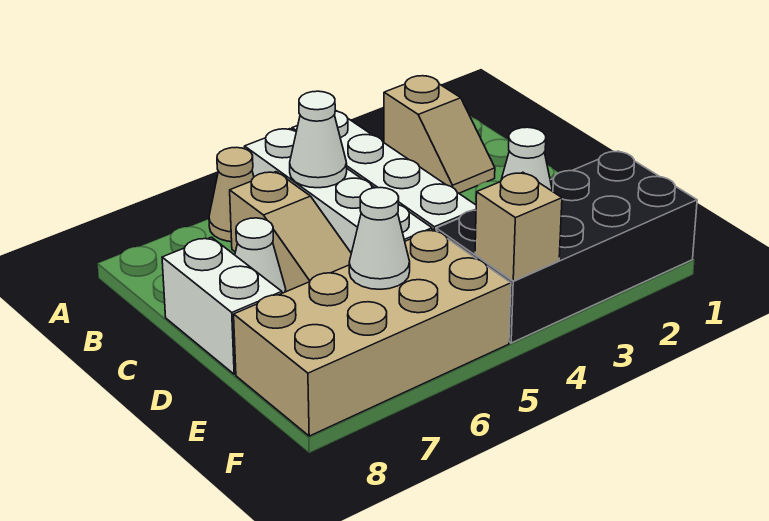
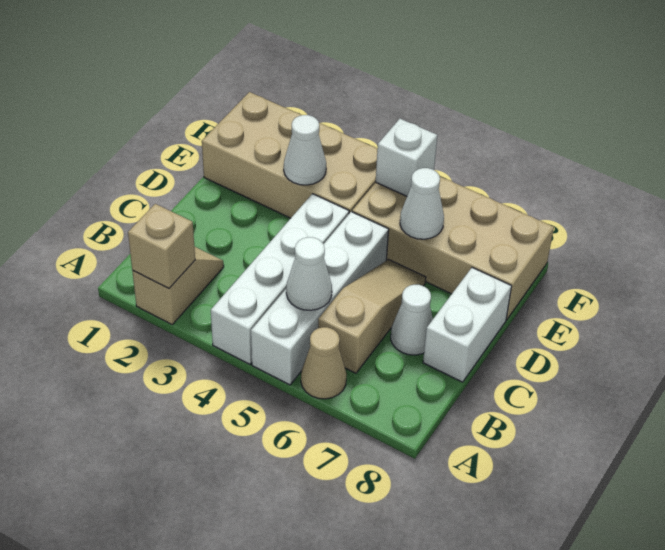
black brick E1:F4 level 1 -> tan brick E1:F4 level 1
tan brick F4 level 2 -> tan brick A2 level 2
none -> white brick F5 level 2

